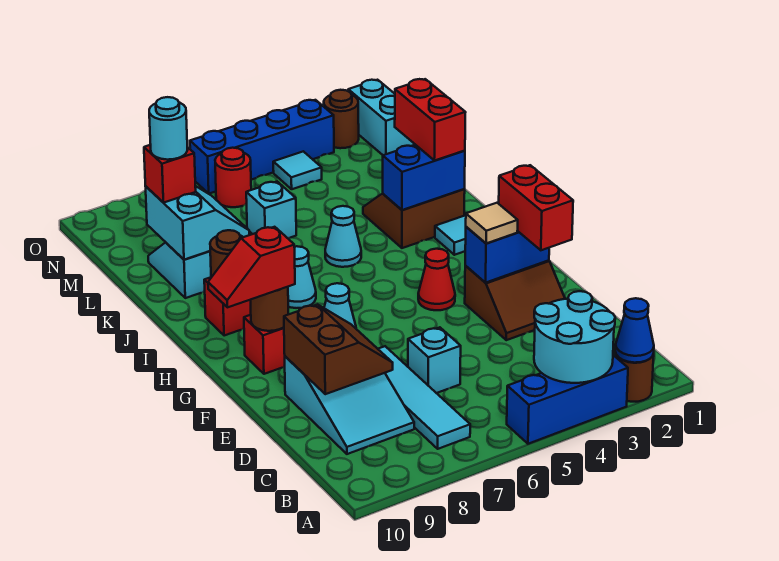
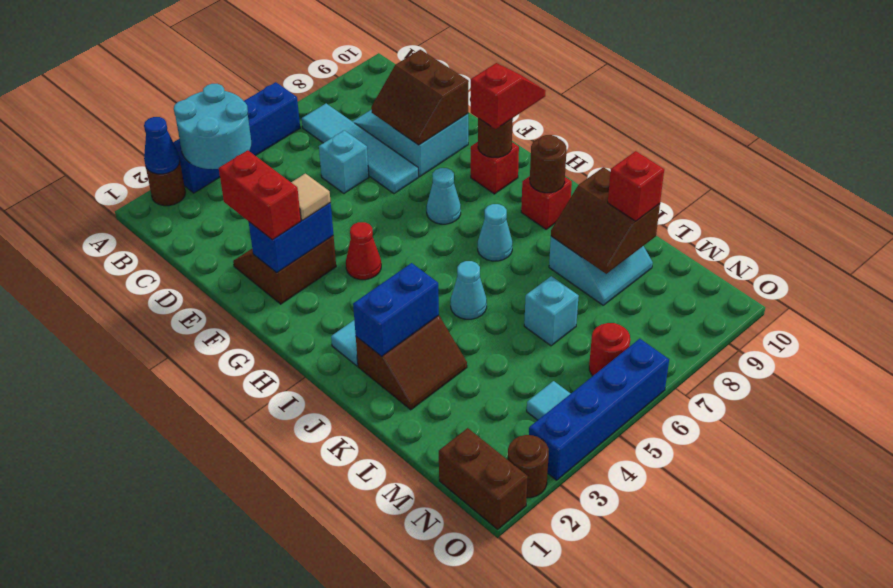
blue brick A3:A5 level 1 -> blue brick A3:A6 level 1
red brick J2:K2 level 3 -> none
cyan slope K8:L9 level 2 top 9 -> brown slope K8:L9 level 2 top 9
cyan round brick L9 level 4 -> none
cyan brick N1:O1 level 1 -> brown brick N1:O1 level 1

